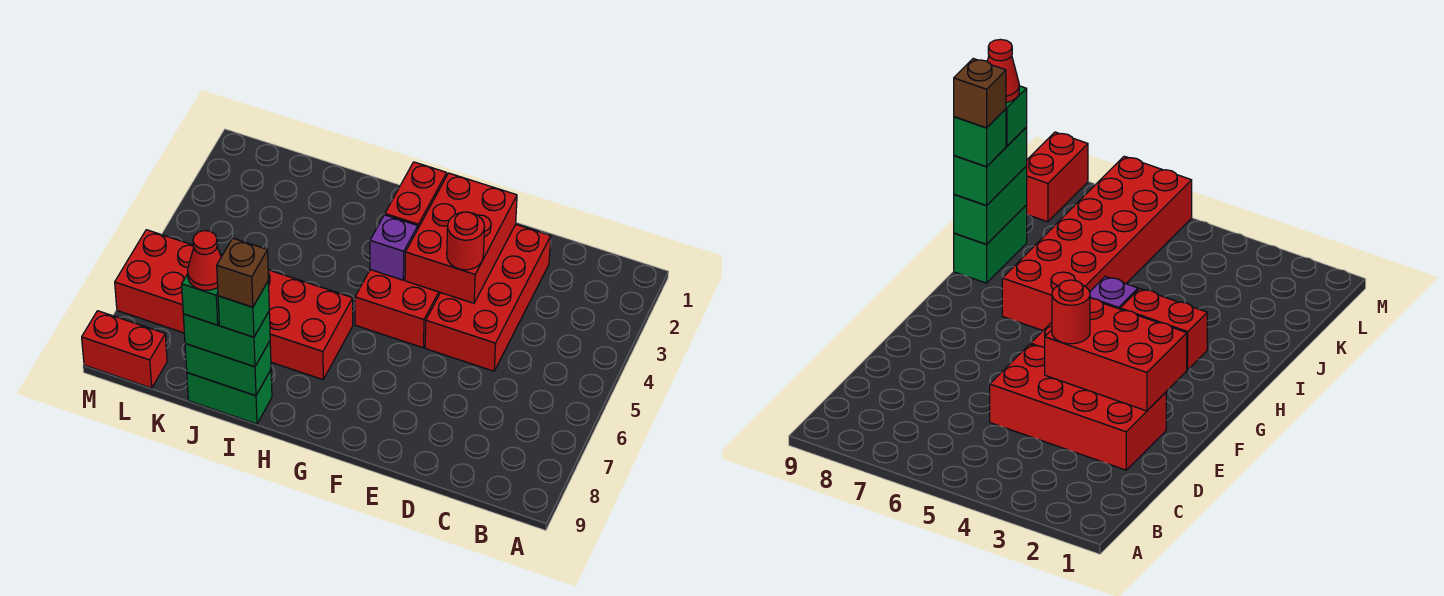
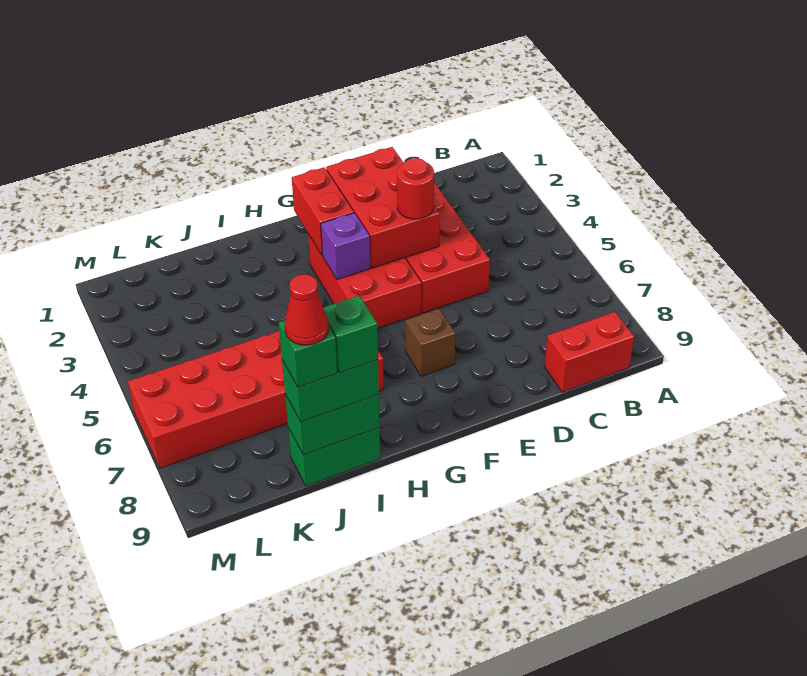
brown brick I9 level 5 -> brown brick F7 level 1
red brick L9:M9 level 1 -> red brick B9:C9 level 1

